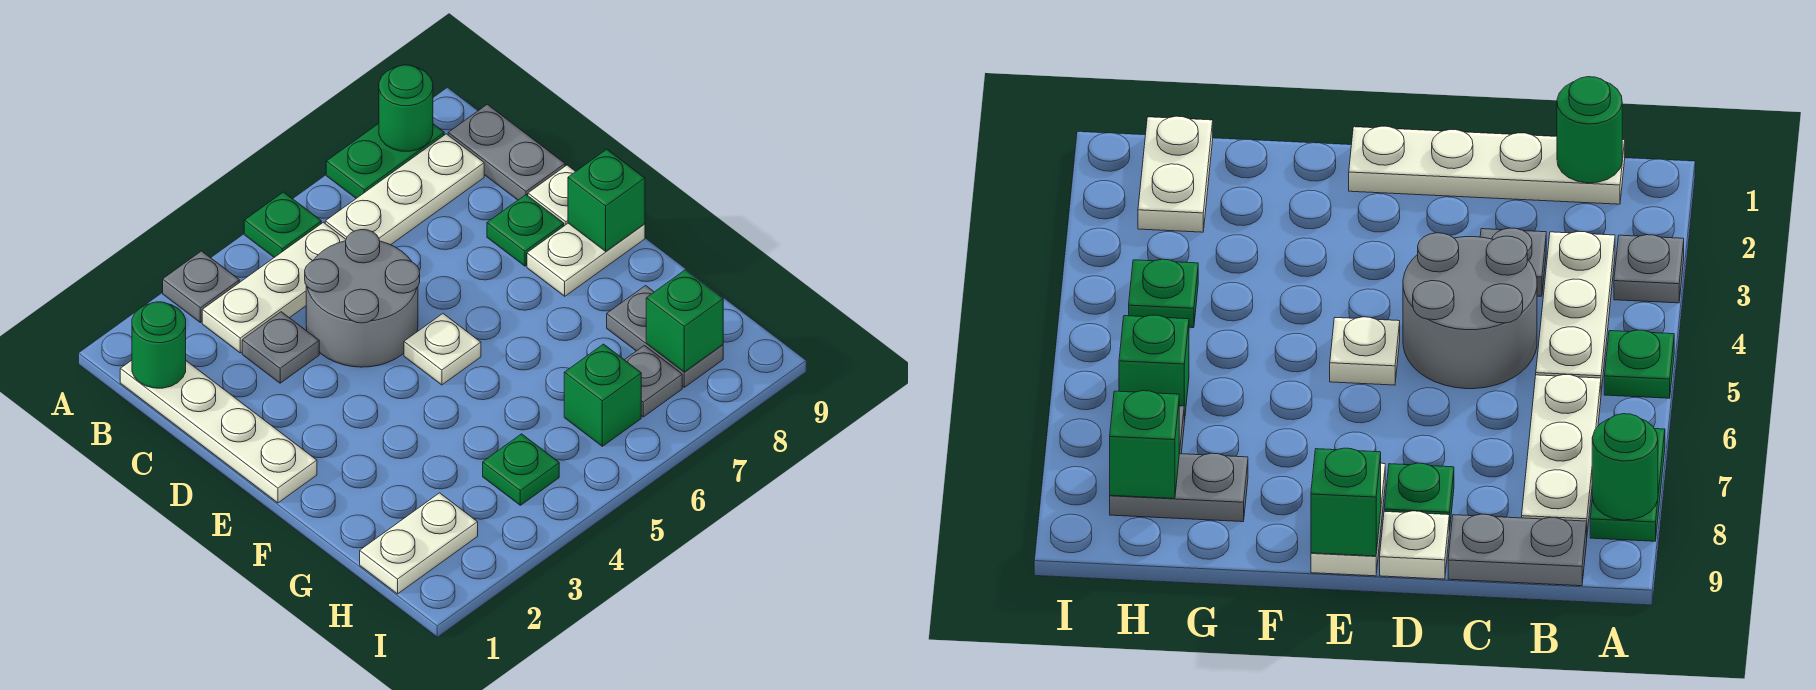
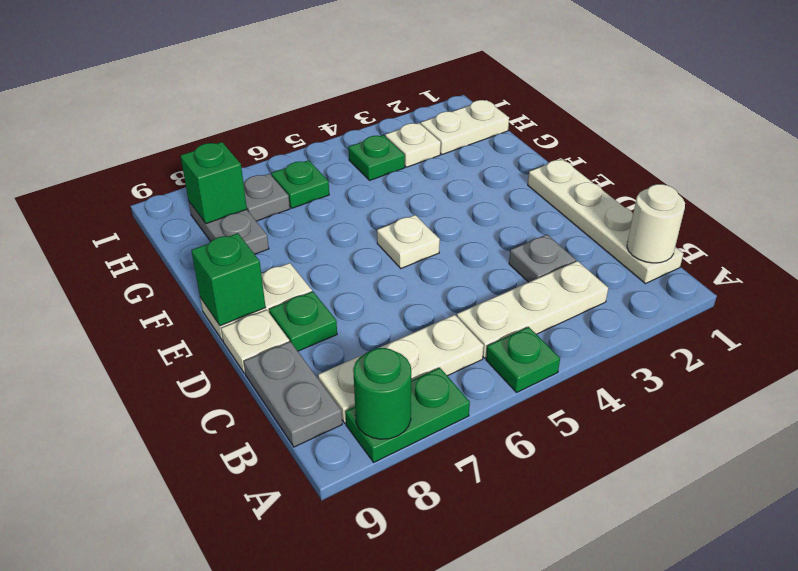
grey plate A3 level 1 -> none
green round brick B1 level 2 -> white round brick B1 level 2
grey round brick C4:D5 level 1 -> none
none -> white plate H3 level 1
green brick H6 level 1 -> green plate H6 level 1

